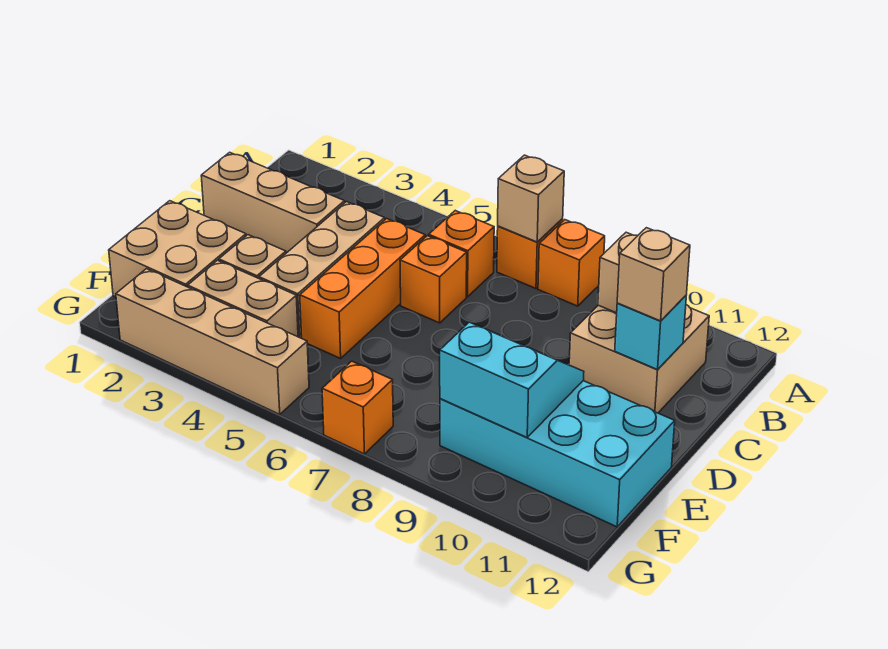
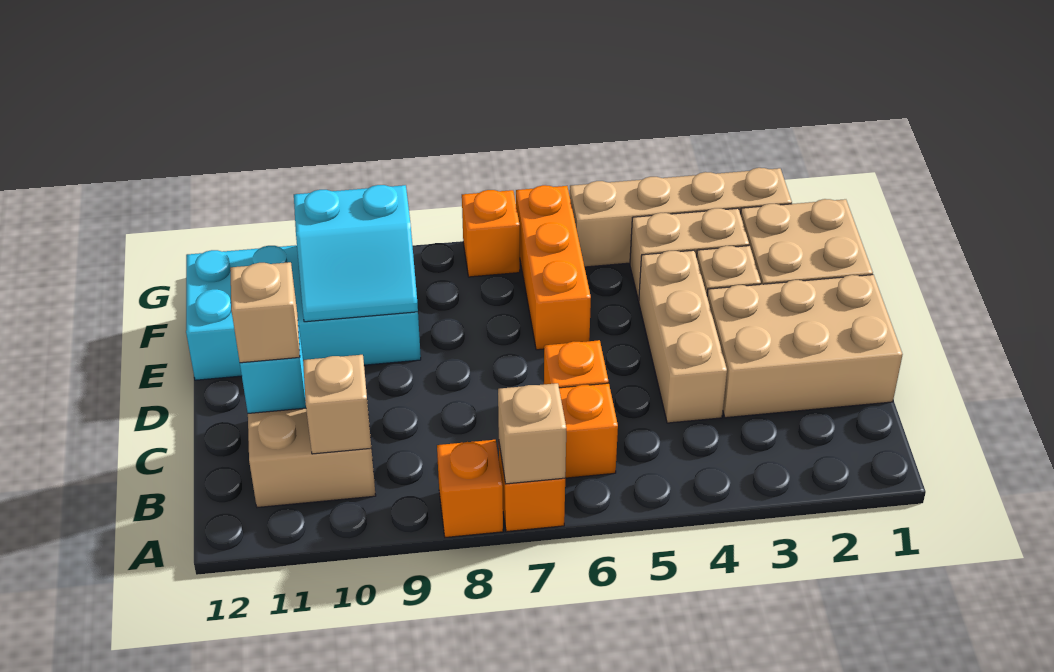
tan brick C1:C3 level 1 -> tan brick C1:D3 level 1
orange brick C5:E5 level 1 -> orange brick E6:G6 level 1

